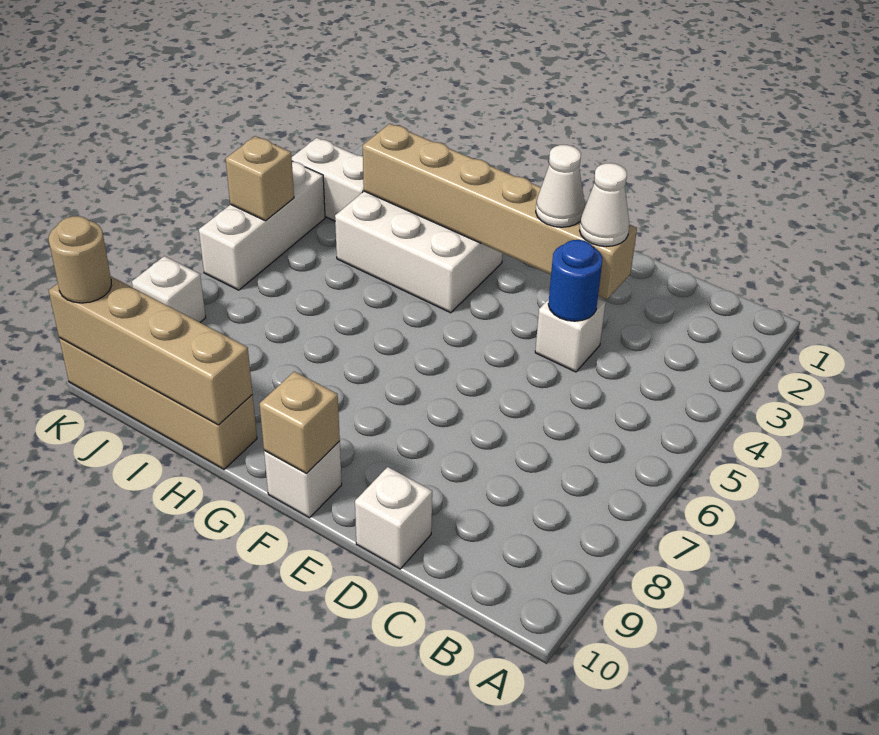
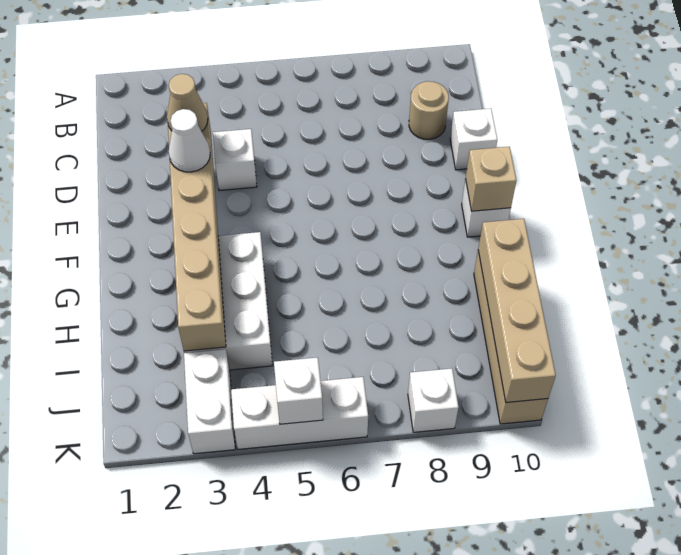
white cone D3 level 3 -> tan cone D3 level 3
blue round brick D4 level 2 -> none
tan brick K5 level 2 -> white brick K5 level 2
tan round brick K10 level 3 -> tan round brick C9 level 1

